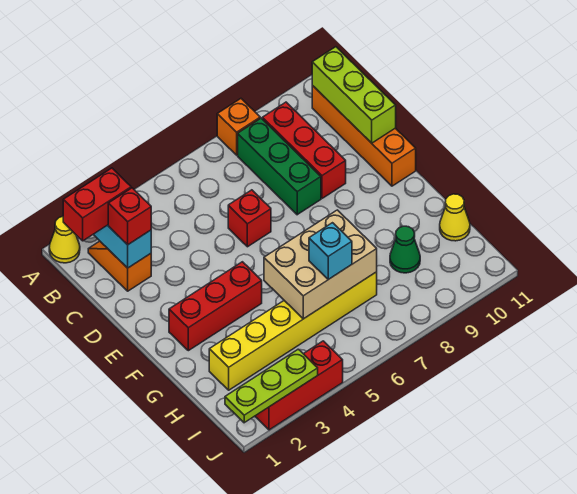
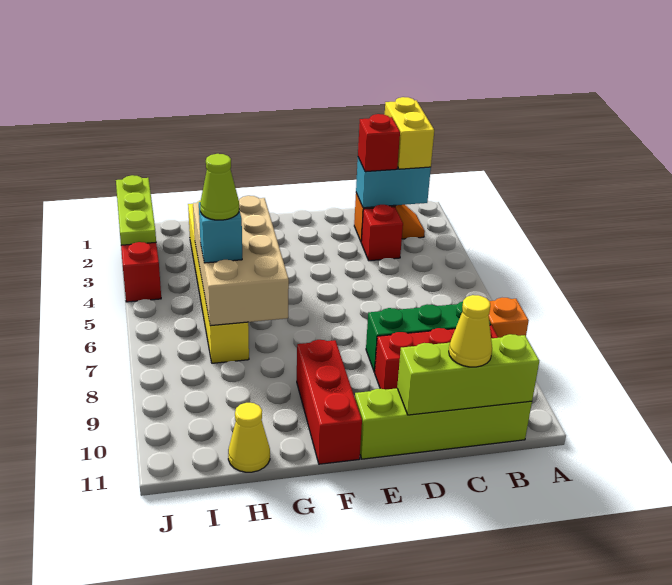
yellow cone A1 level 1 -> yellow cone C11 level 3
red brick B1:B2 level 3 -> yellow brick B1:B2 level 3
orange brick B11:E11 level 1 -> lime brick B11:E11 level 1
red brick D6 level 1 -> red brick C3 level 1
red brick F2:F4 level 1 -> red brick F9:F11 level 1
tan brick G5:H7 level 2 -> tan brick G4:H7 level 2
none -> lime cone H6 level 4
green cone H9 level 1 -> none

